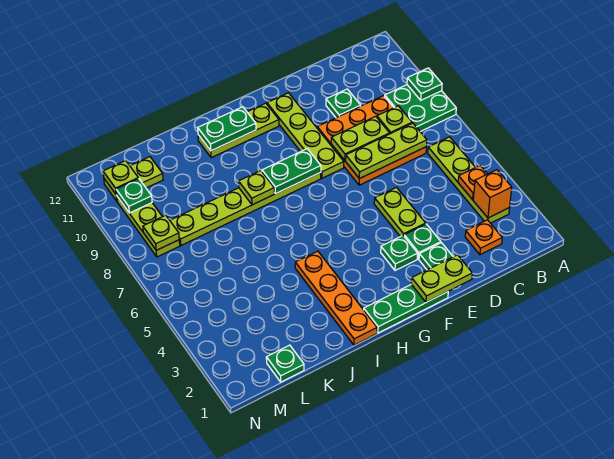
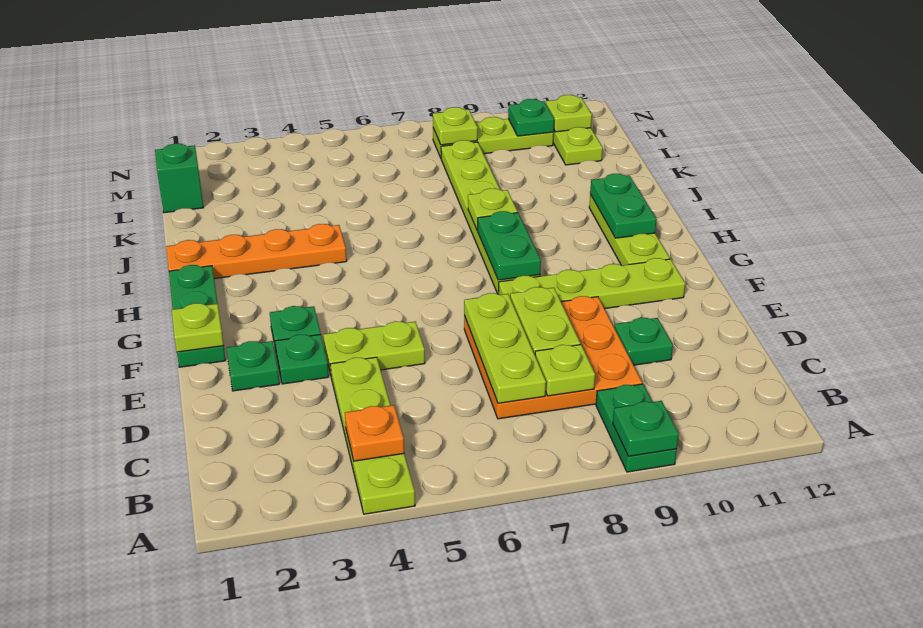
green plate A8:B9 level 1 -> green plate A9:B9 level 1
lime plate B3:B6 level 1 -> lime plate A4:D4 level 1
orange brick B3 level 2 -> none
orange plate C2 level 1 -> none
lime plate E1:F1 level 2 -> lime plate F1 level 2
green plate L1 level 1 -> green brick L1 level 1

